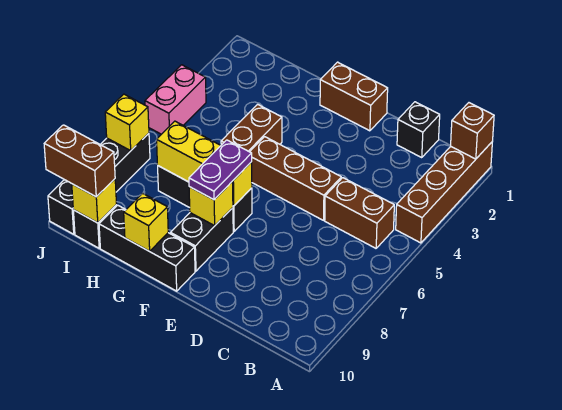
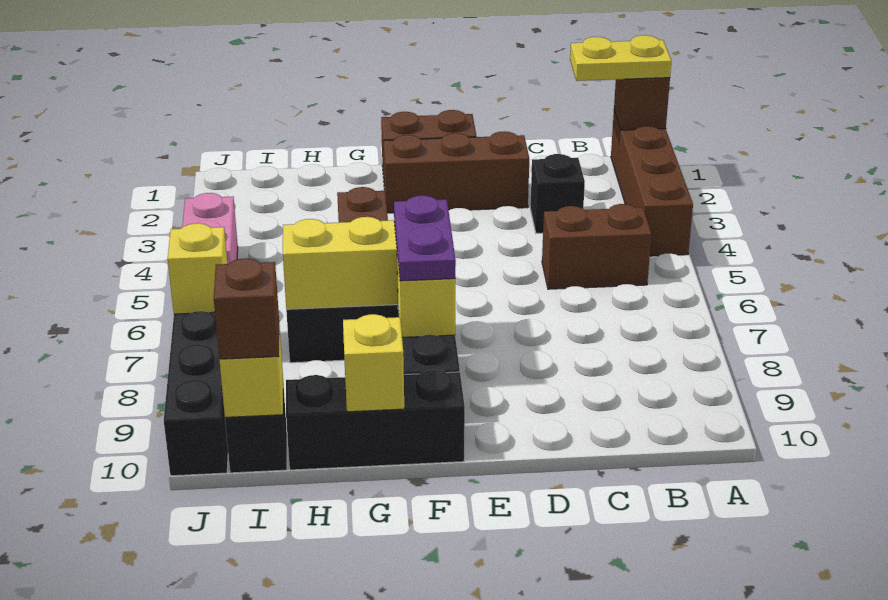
none -> yellow plate A1:B1 level 3
black brick C1 level 1 -> black brick C3 level 1
brown brick D5:F5 level 1 -> brown brick D2:F2 level 1
brown brick I10:J10 level 3 -> brown brick I10 level 3

